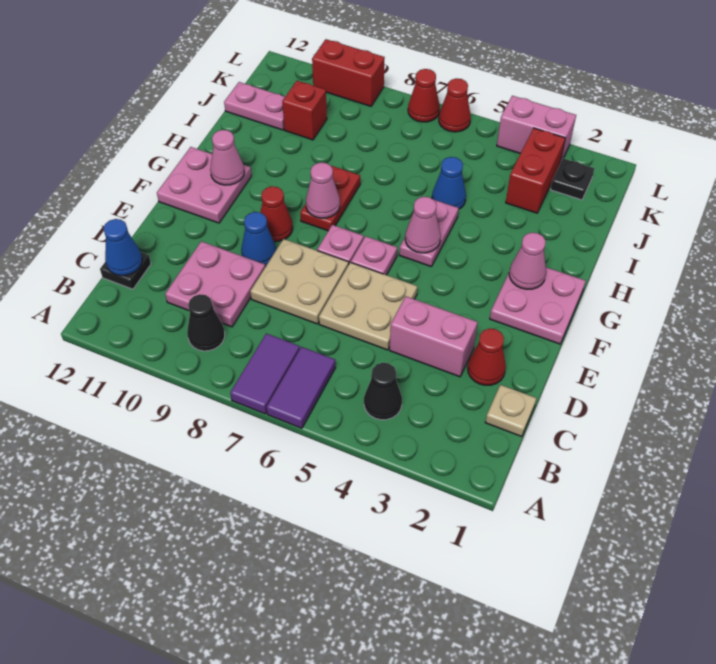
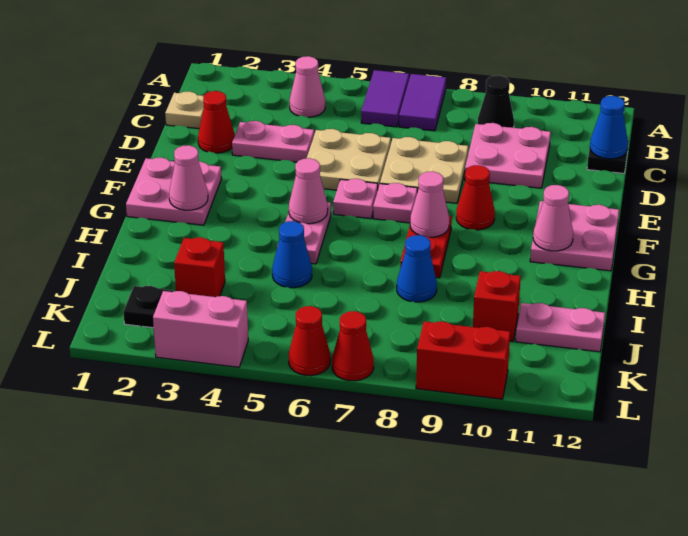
black cone B4 level 1 -> pink cone B4 level 1
pink brick D3:D4 level 1 -> pink plate D3:D4 level 1
blue cone E9 level 1 -> blue cone I8 level 1
red brick J3:K3 level 1 -> red brick J3 level 1

